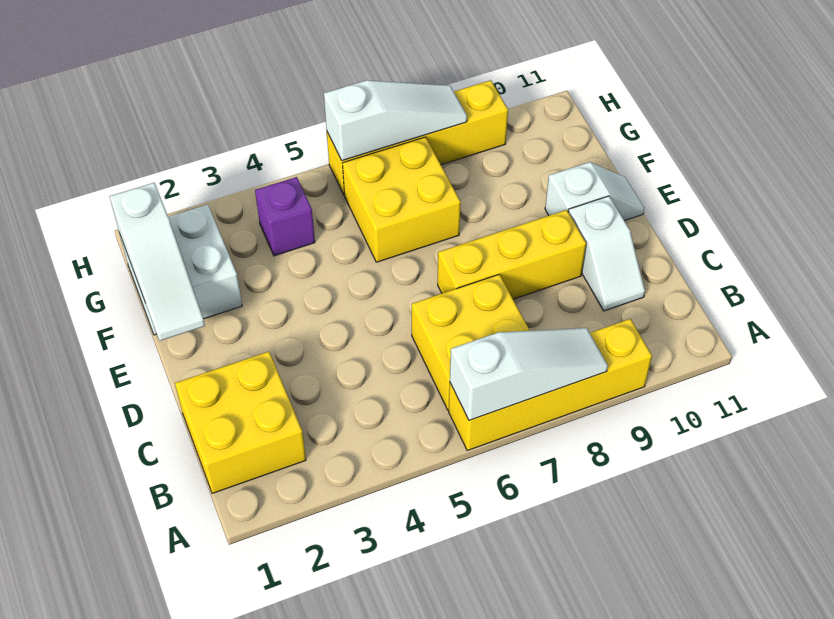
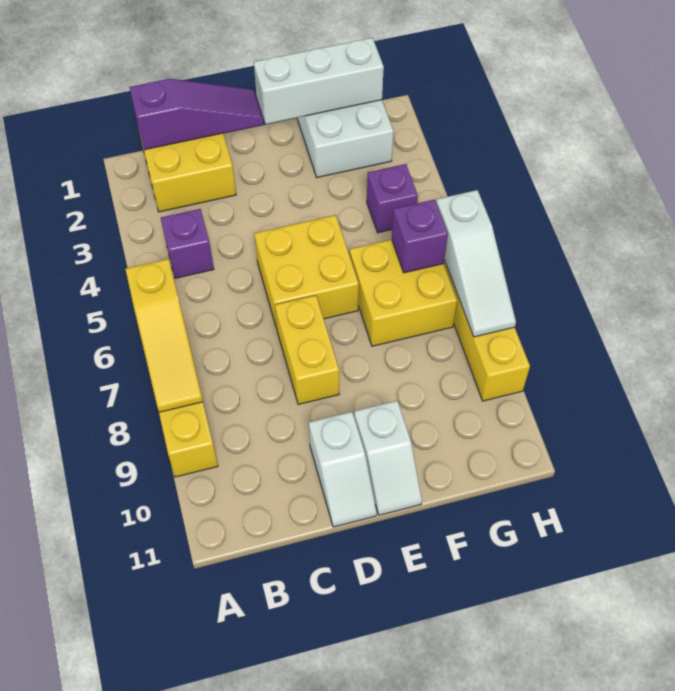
white slope A6:A8 level 2 top 6 -> yellow slope A6:A8 level 2 top 6
none -> purple slope B1:D1 level 2 top B
none -> purple brick B4 level 1
yellow brick B6:C7 level 1 -> yellow brick D5:E6 level 1
white slope C10:D10 level 1 top D -> white slope D10:D11 level 1 top 10
yellow brick D7:D9 level 1 -> yellow brick D7:D8 level 1
white slope E1:G1 level 2 top G -> white brick E1:G1 level 2
none -> purple brick G6 level 2

